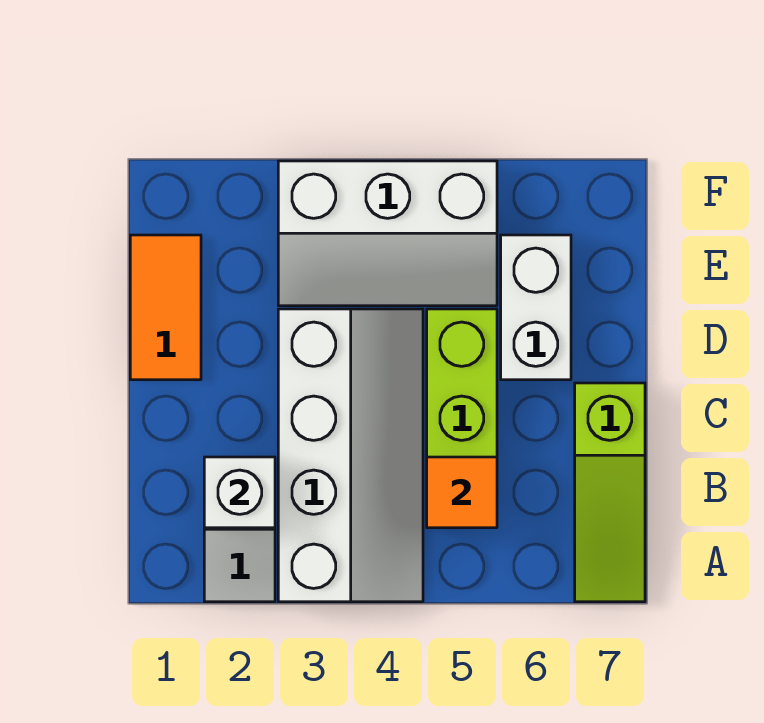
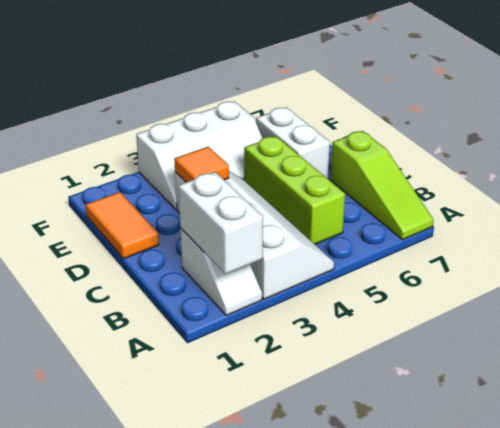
white brick B2 level 2 -> white brick A2:B2 level 2
orange tile B5 level 2 -> orange tile D3 level 2

